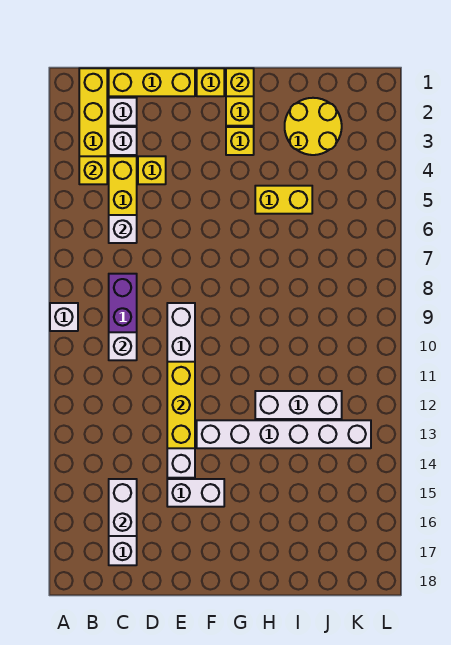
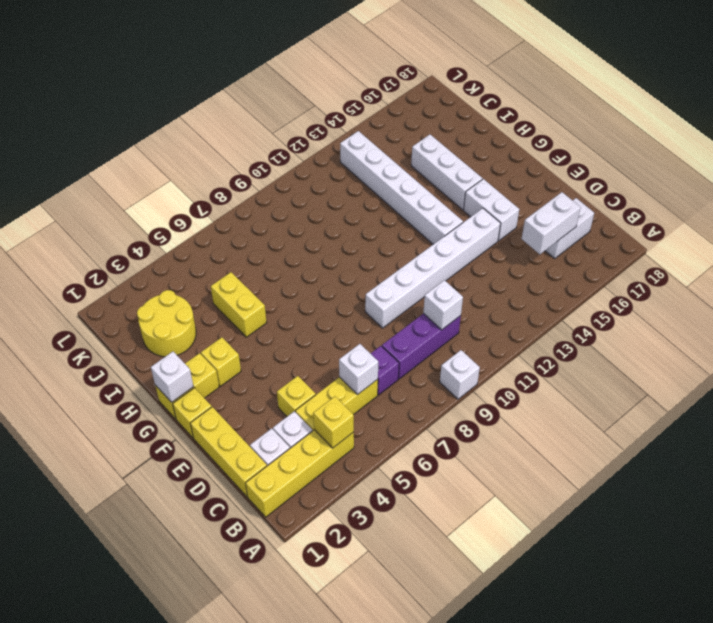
none -> purple brick C7 level 1
yellow brick E11:E13 level 2 -> none
yellow brick G1 level 2 -> white brick G1 level 2
white brick H12:J12 level 1 -> white brick G15:I15 level 1

